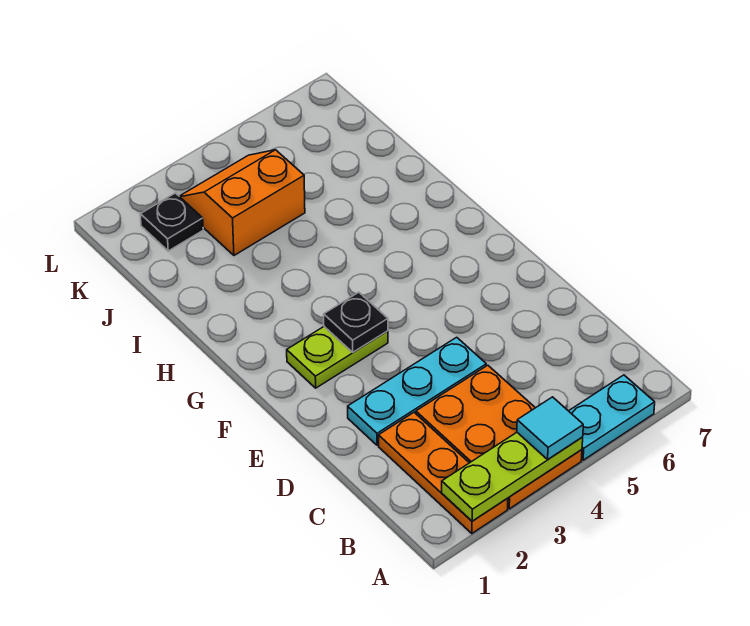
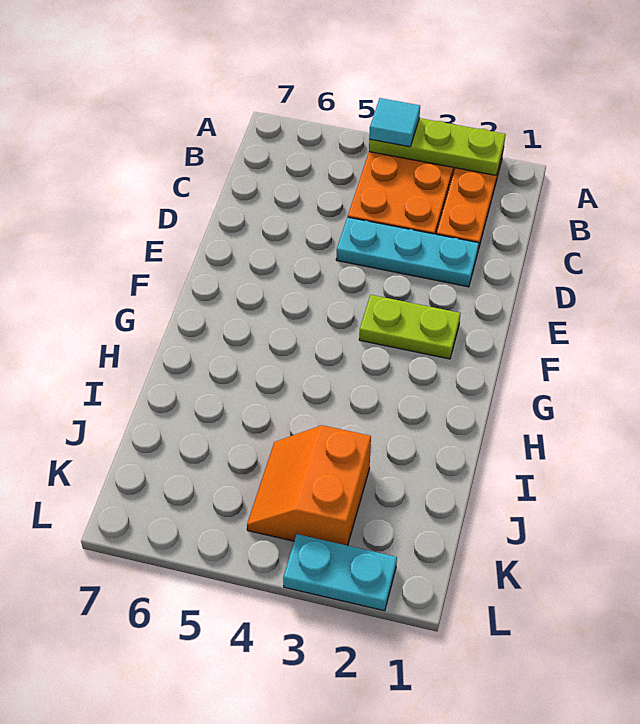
cyan plate A5:A6 level 1 -> cyan plate L2:L3 level 1
black plate F3 level 2 -> none
orange slope J3:K4 level 1 top J -> orange slope J3:K4 level 1 top 3
black plate K2 level 1 -> none

